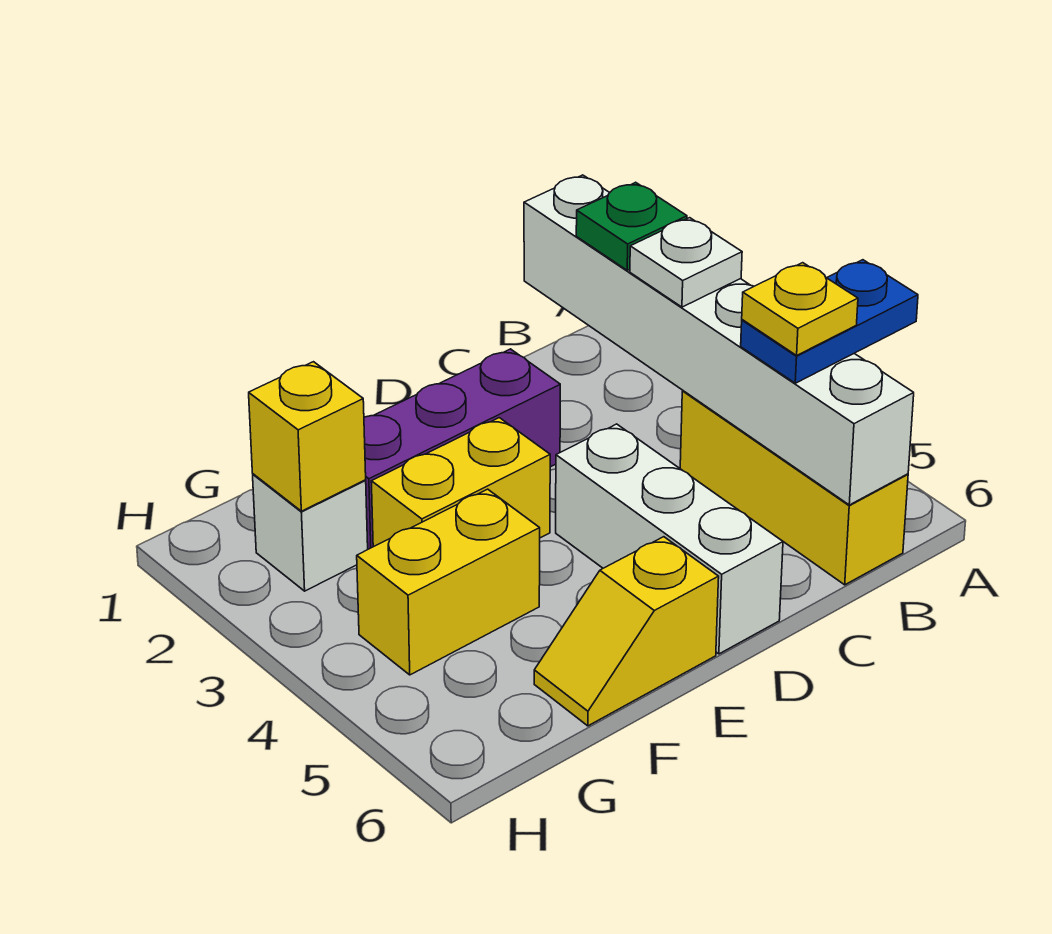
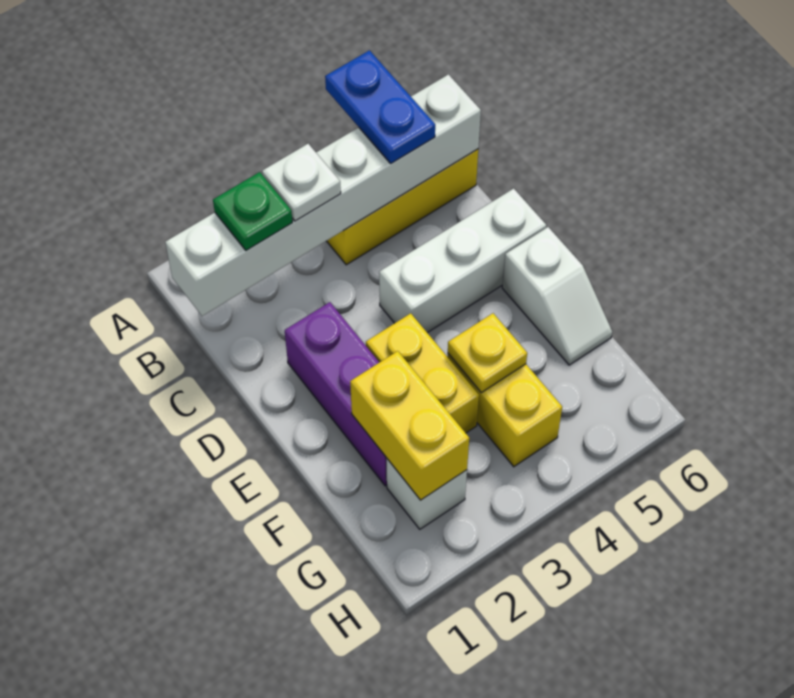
yellow plate B5 level 4 -> yellow plate F4 level 2
yellow slope E6:F6 level 1 top E -> white slope E6:F6 level 1 top E
yellow brick G2 level 2 -> yellow brick F2:G2 level 2

